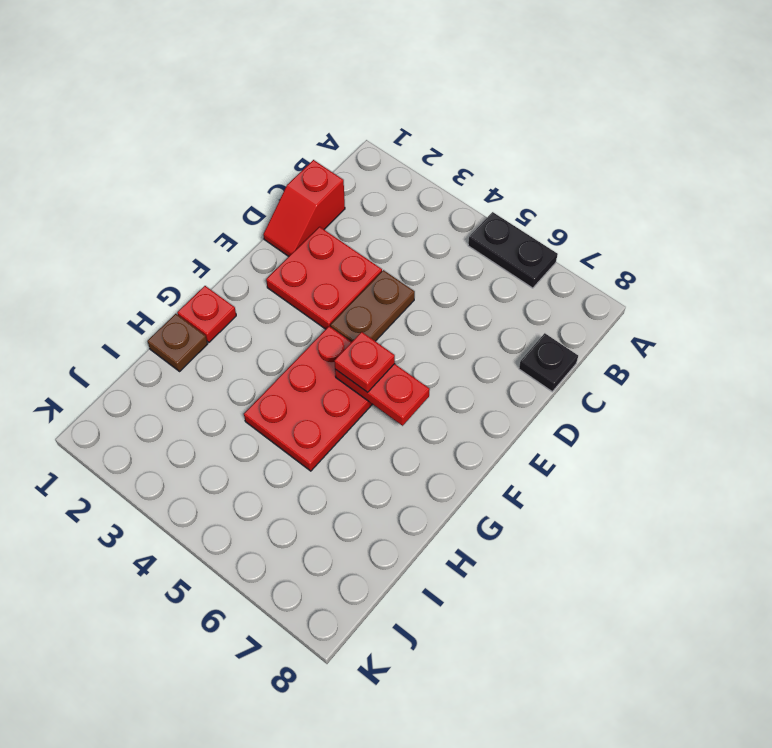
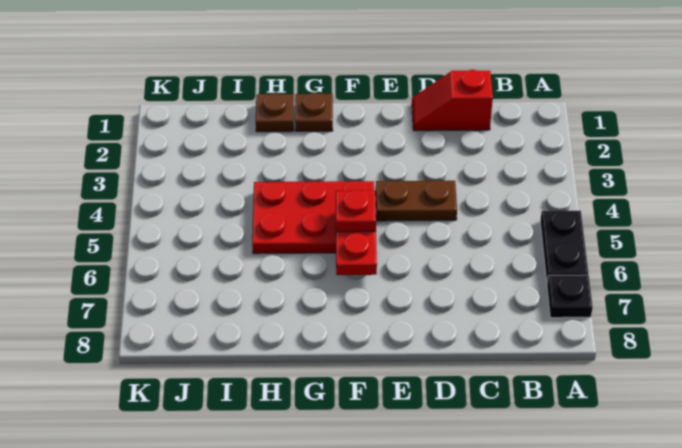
black plate C8 level 1 -> black plate A7 level 1
red plate D2:E3 level 1 -> none
red plate G1 level 1 -> brown plate G1 level 1

